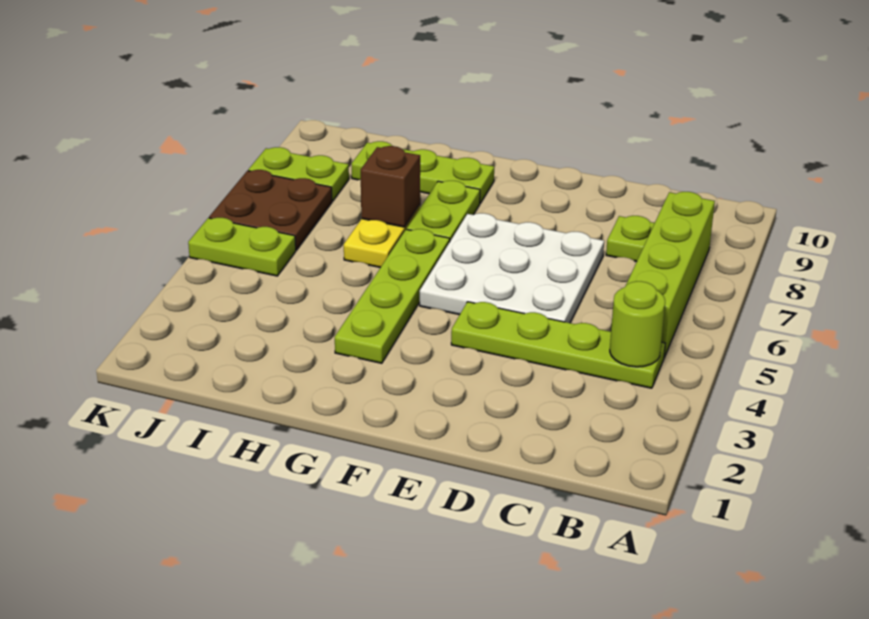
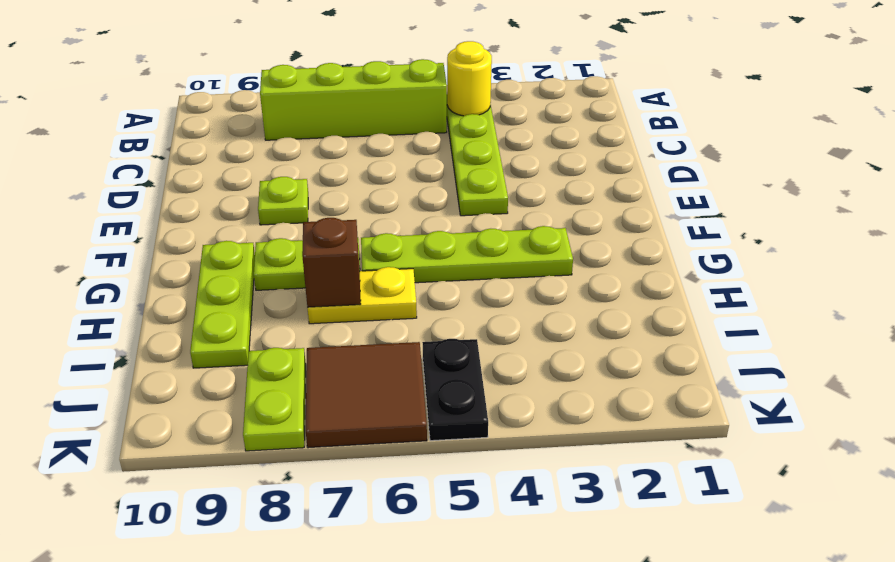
lime round brick B4 level 2 -> yellow round brick B4 level 2
lime plate C8 level 1 -> lime plate E8 level 1
white plate D5:F7 level 1 -> none
lime plate J5:K5 level 1 -> black plate J5:K5 level 1
brown plate J6:K7 level 1 -> brown tile J6:K7 level 1

